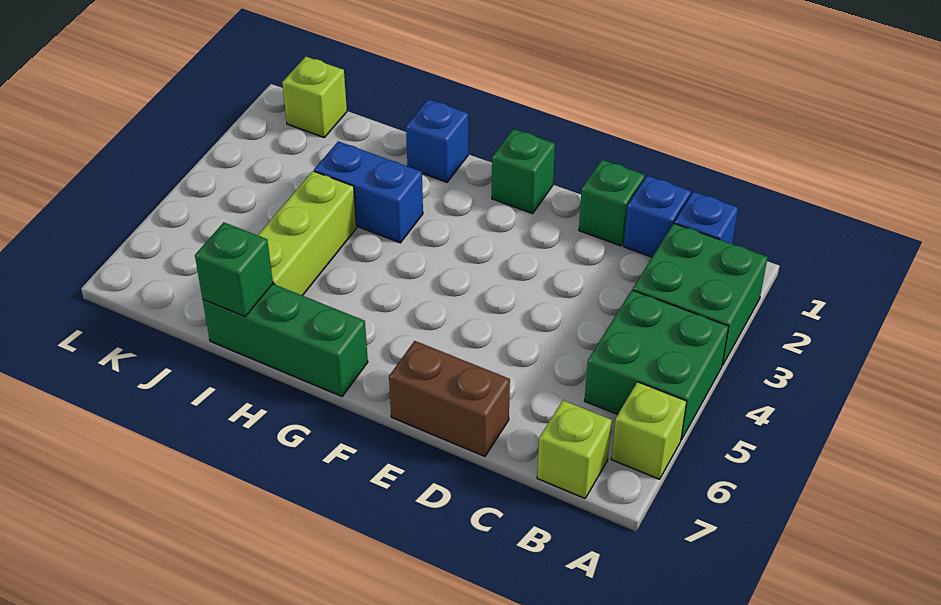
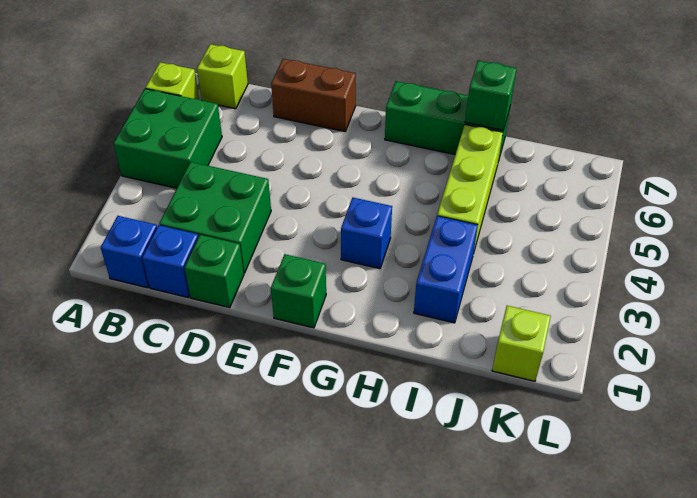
green brick A2:B3 level 1 -> green brick C2:D3 level 1
blue brick H1 level 1 -> blue brick G3 level 1
blue brick H3:I3 level 1 -> blue brick I2:I3 level 1

